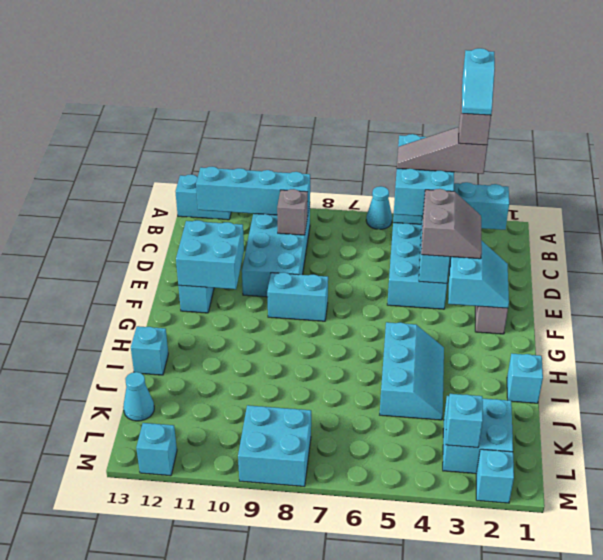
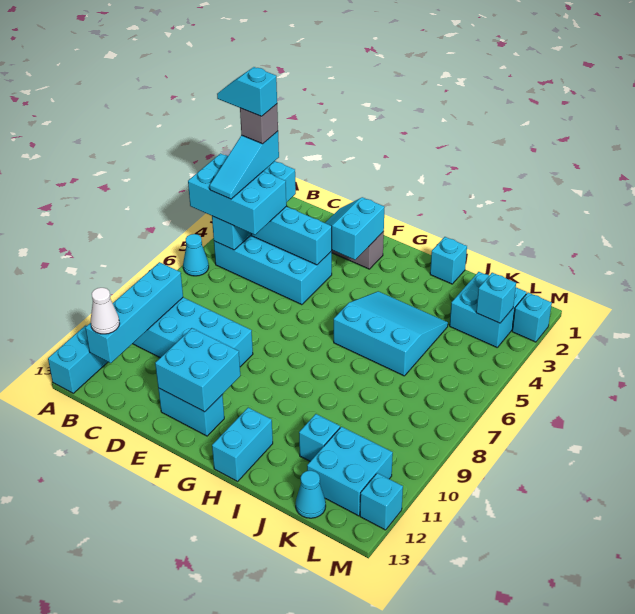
cyan slope A3:B3 level 6 top A -> cyan slope A3:B3 level 6 top B
grey slope B3:B5 level 4 top 3 -> cyan slope B3:B5 level 4 top 3
none -> white cone B12 level 3
grey brick C9 level 2 -> none
grey slope D3:E4 level 3 top 4 -> none
cyan slope E2:F3 level 2 top 3 -> cyan slope E2:F3 level 2 top F
cyan brick F8:F9 level 1 -> cyan brick H12:H13 level 1
cyan slope H4:J5 level 1 top 5 -> cyan slope H4:J6 level 1 top 6
cyan brick I13 level 1 -> cyan brick J11 level 1
cyan brick L8:M9 level 1 -> cyan brick K11:L12 level 1

